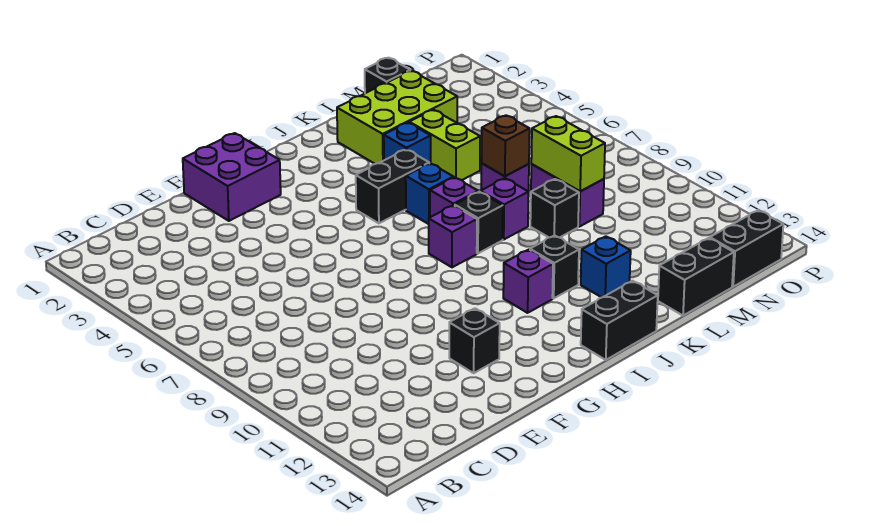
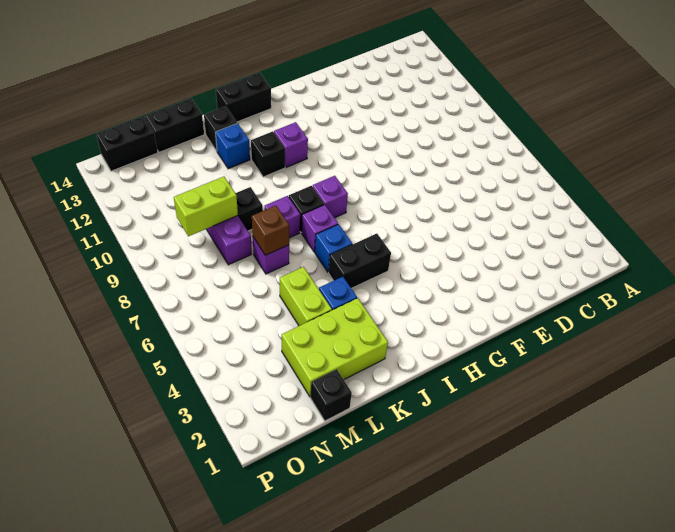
purple brick F1:G2 level 1 -> none
black brick F12 level 1 -> black brick K13 level 1
lime brick M8:M9 level 2 -> lime brick M9:N9 level 2

